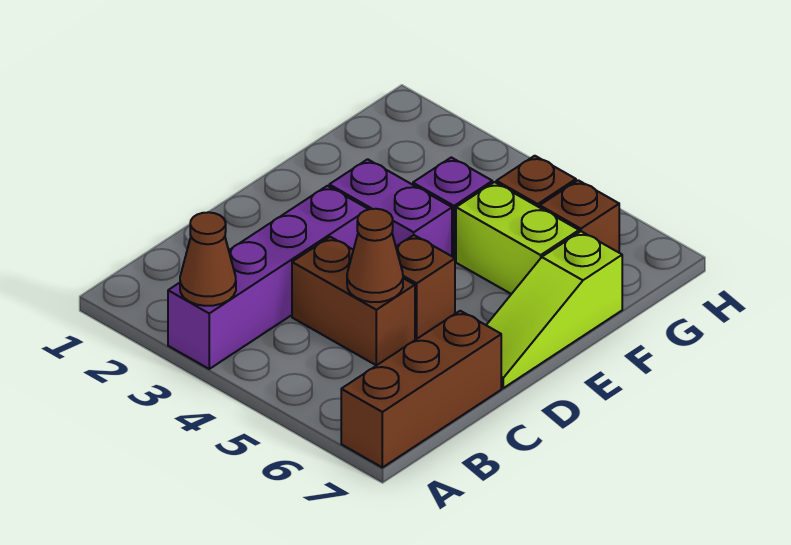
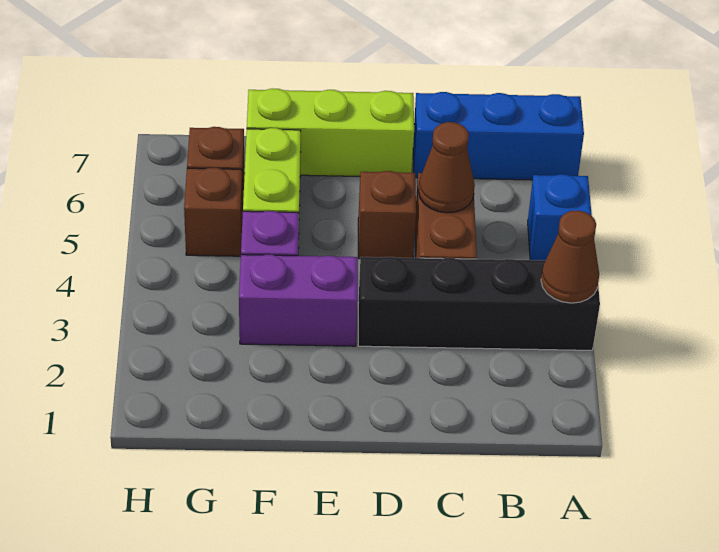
purple brick A3:D3 level 1 -> black brick A3:D3 level 1
none -> blue brick A5 level 1
brown brick A7:C7 level 1 -> blue brick A7:C7 level 1
lime slope D7:F7 level 1 top F -> lime brick D7:F7 level 1
purple brick E3:E4 level 1 -> purple brick E3:F3 level 1

